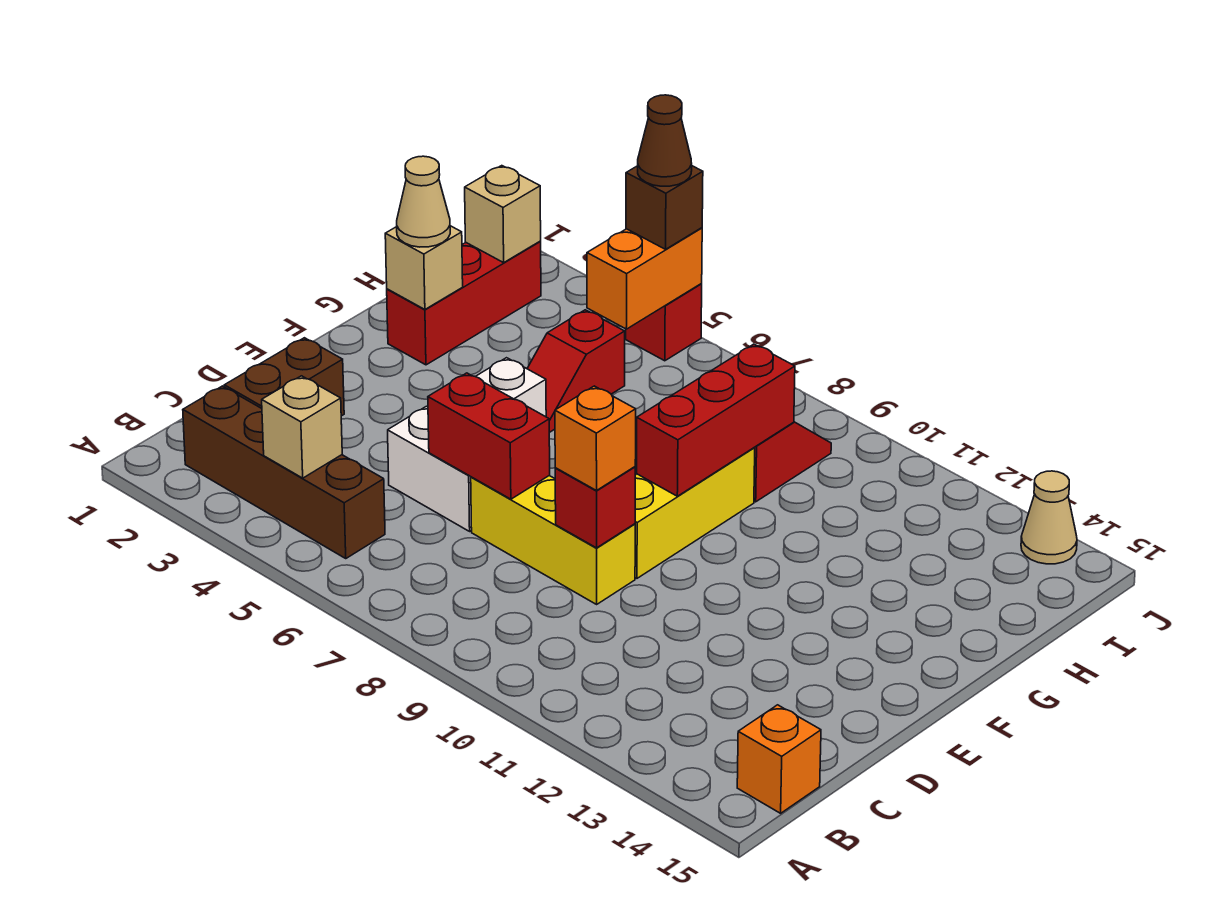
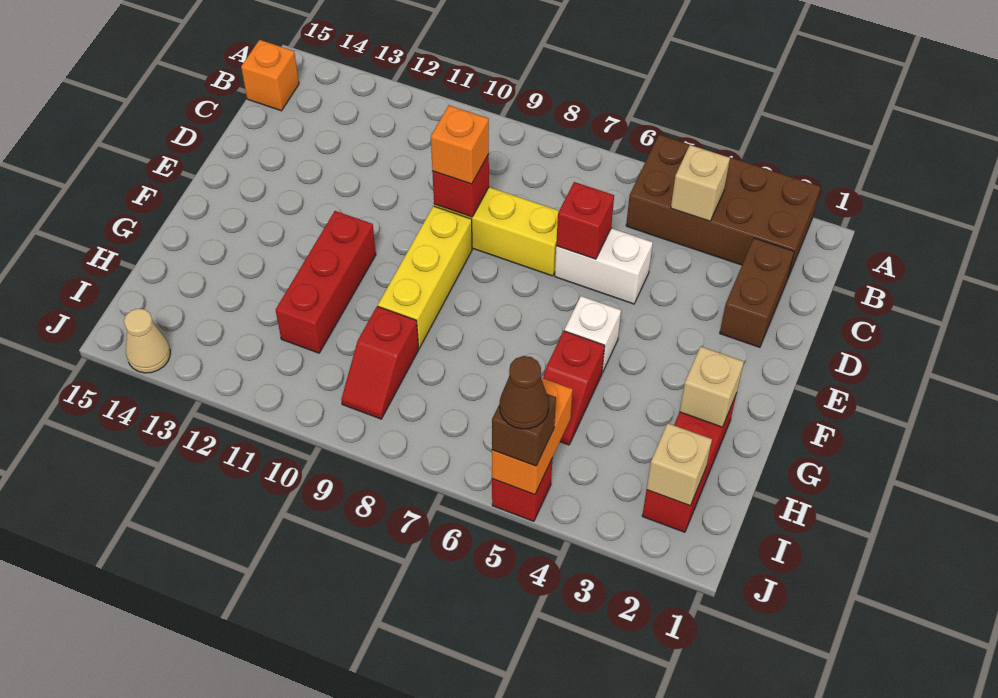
brown brick B2:B5 level 1 -> brown brick A2:B5 level 1
red brick D6:D7 level 2 -> red brick D6 level 2
red brick F9:H9 level 2 -> red brick F11:H11 level 1
tan cone G2 level 3 -> none
red slope G5:H5 level 1 top H -> red slope G5:H5 level 1 top G

